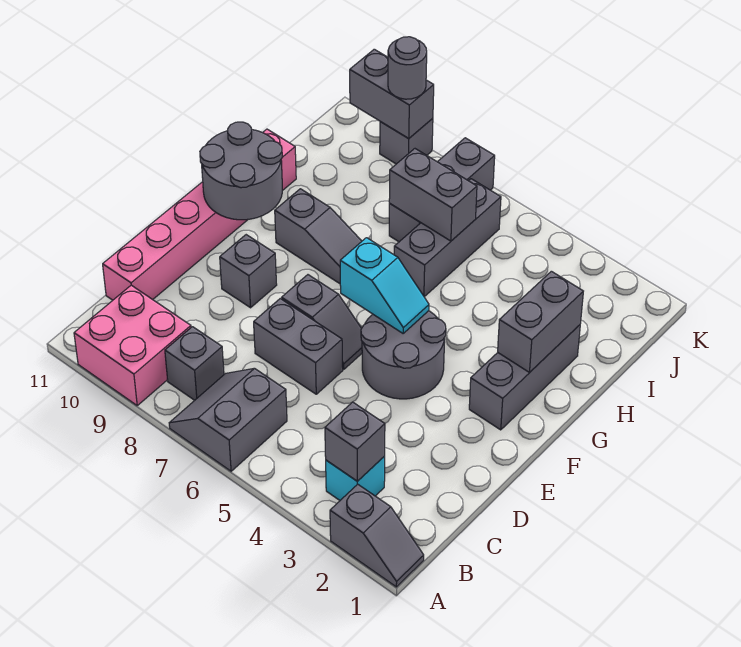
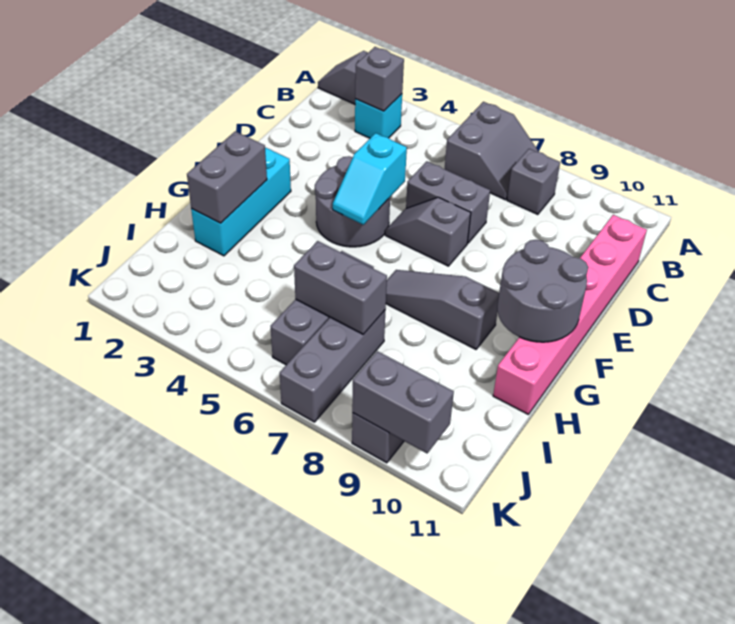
pink brick A9:B10 level 1 -> none
grey brick E9 level 1 -> none
grey brick F2:H2 level 1 -> cyan brick F2:H2 level 1
cyan slope F5:F6 level 2 top 6 -> cyan slope E5:F5 level 2 top E
grey round brick K9 level 3 -> none

